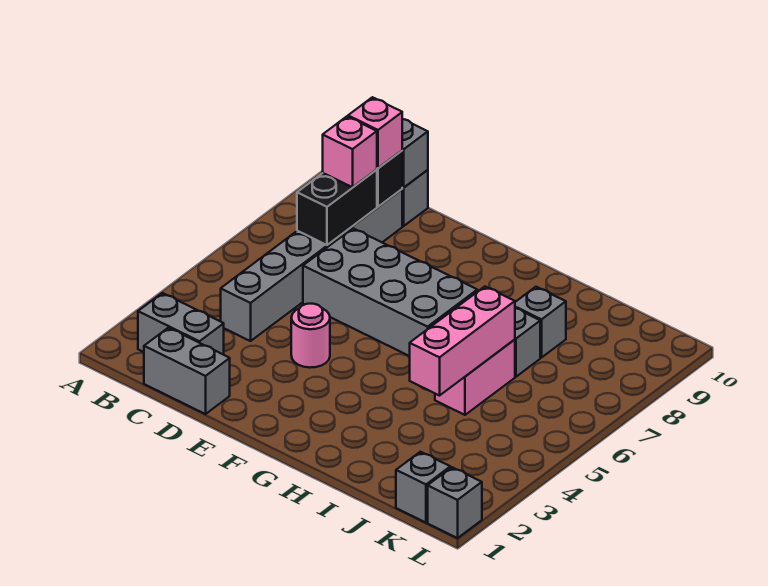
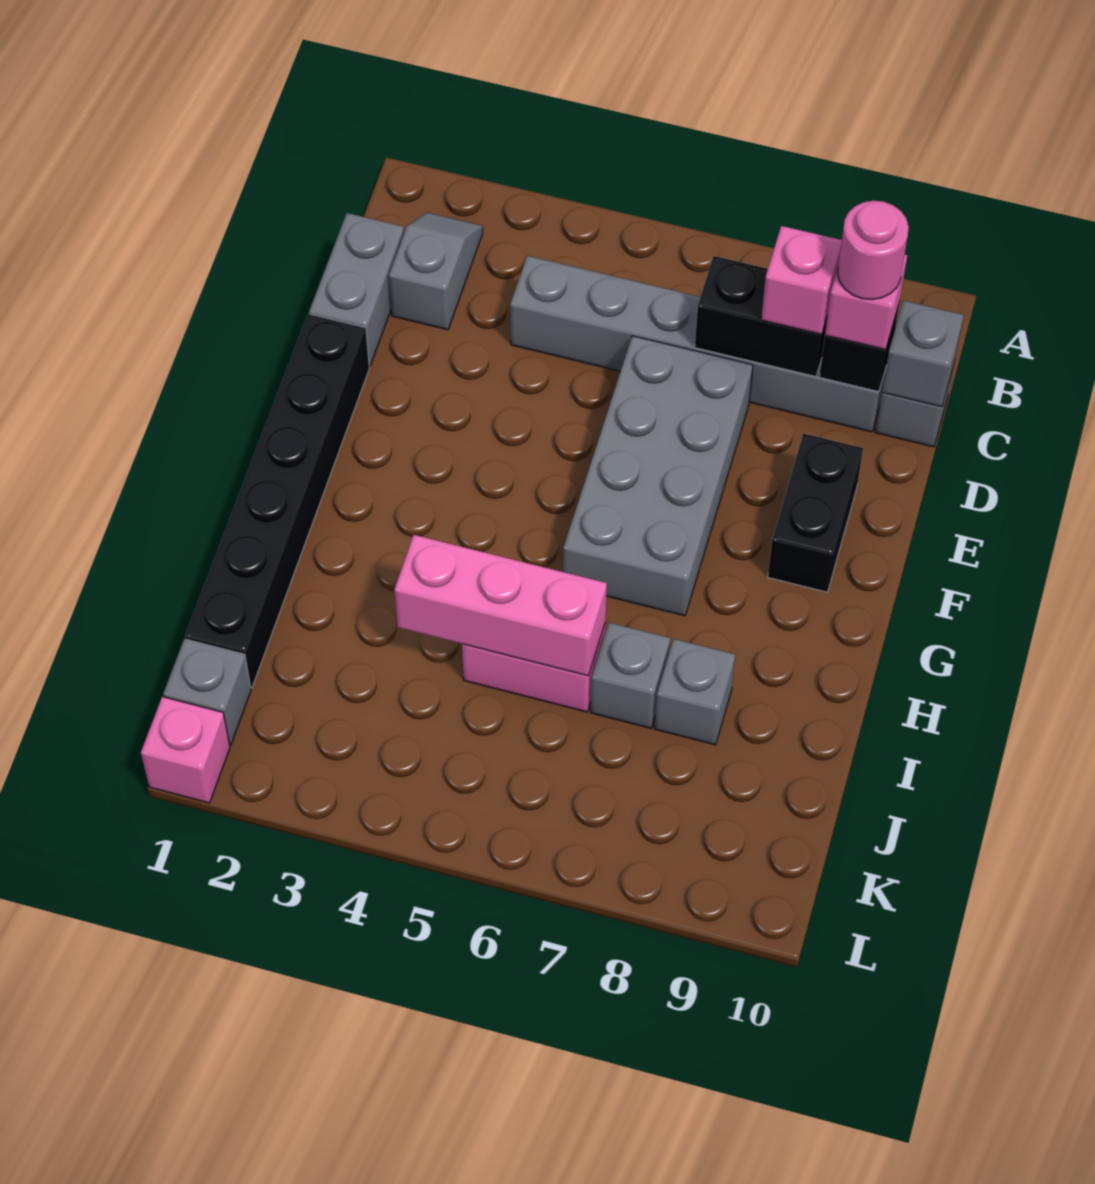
grey brick B2:C2 level 1 -> grey slope B2:C2 level 1 top C
none -> black brick E1:J1 level 1
pink round brick E4 level 1 -> pink round brick C9 level 4
none -> black brick E9:F9 level 1
grey brick L1 level 1 -> pink brick L1 level 1

